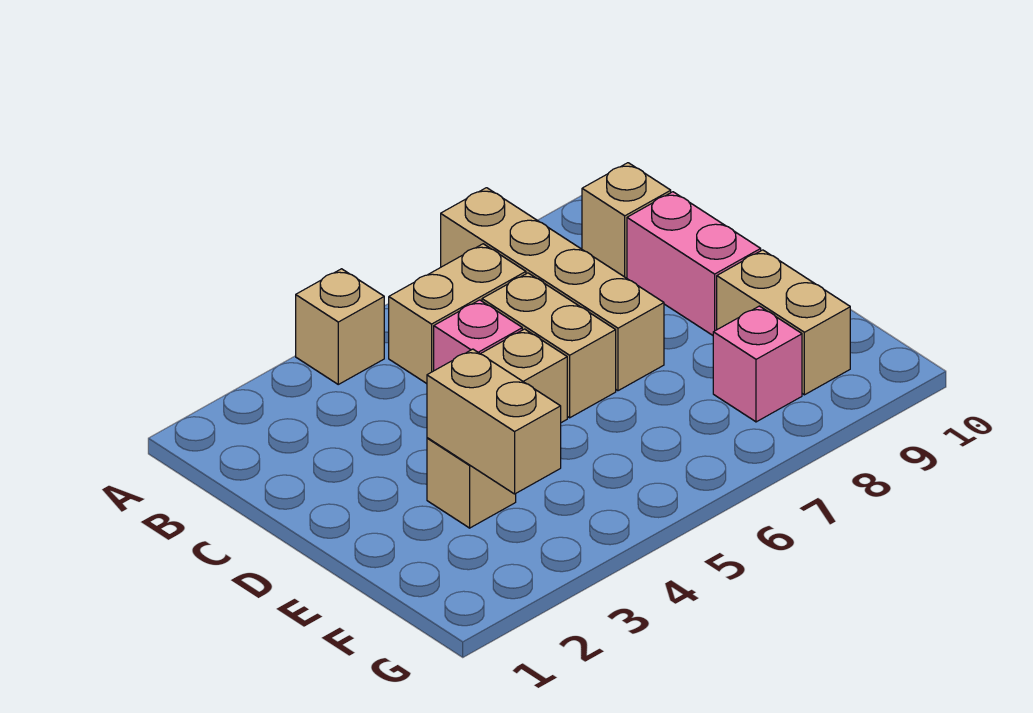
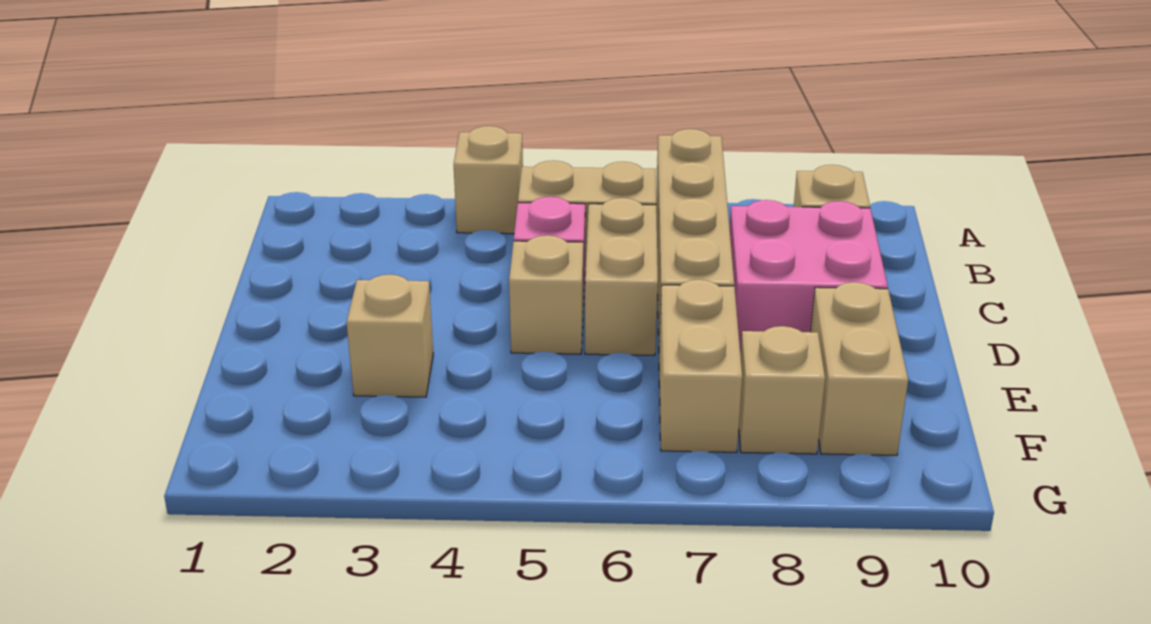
pink brick C9:D9 level 1 -> pink brick C8:D9 level 1
tan brick E3:F3 level 2 -> tan brick E7:F7 level 1
pink brick F8 level 1 -> tan brick F8 level 1

